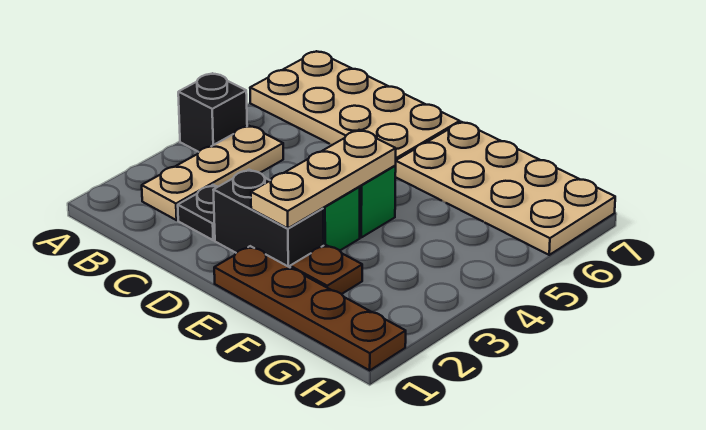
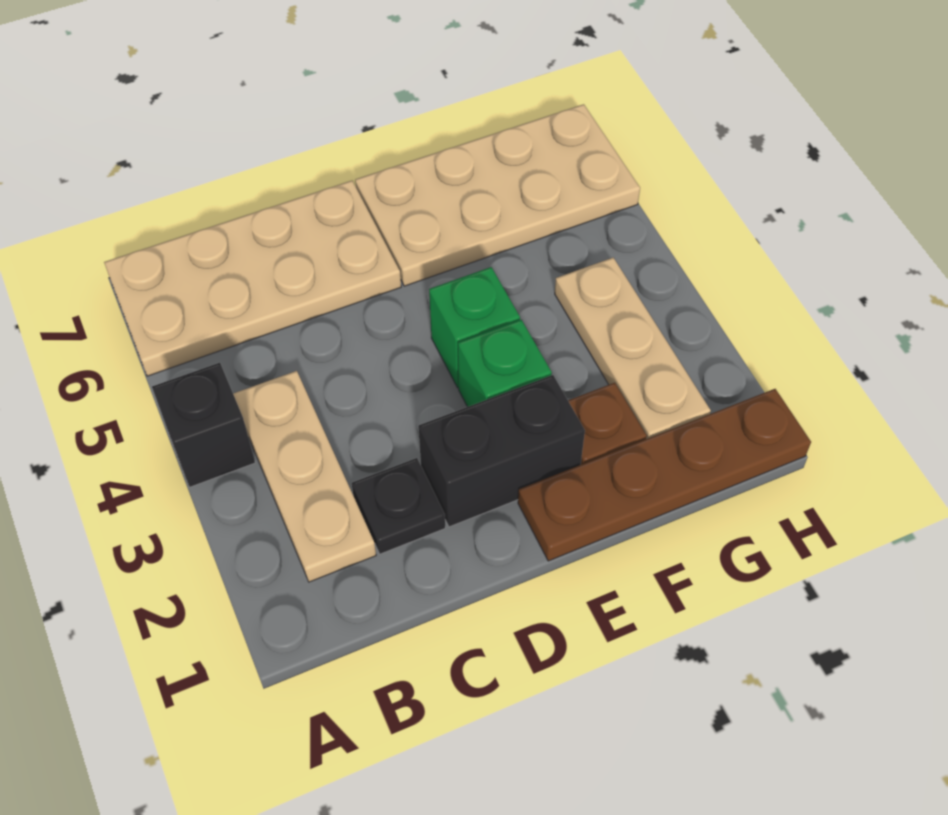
tan plate E2:E4 level 2 -> tan plate G2:G4 level 1

